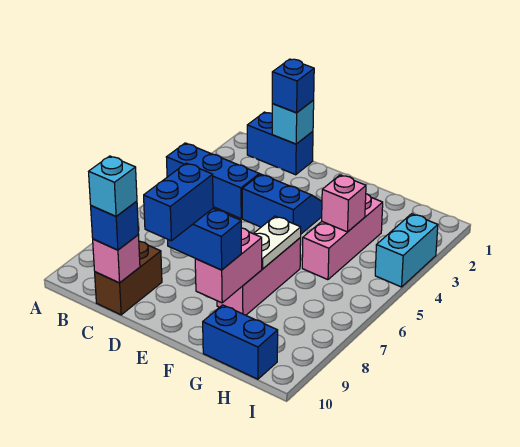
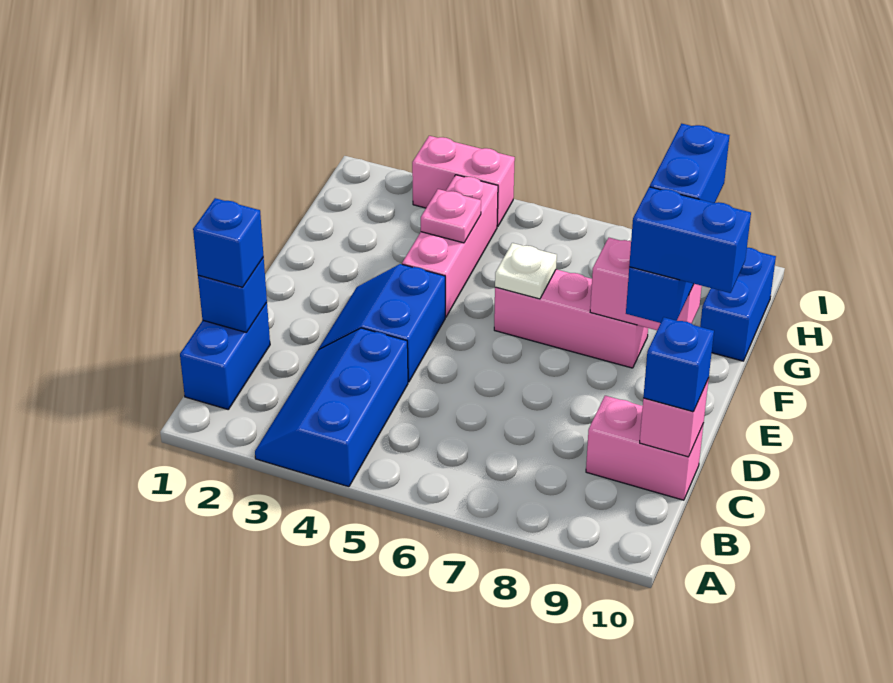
cyan brick C1 level 2 -> blue brick C1 level 2
brown brick C9:C10 level 1 -> pink brick C9:C10 level 1
cyan brick C10 level 4 -> none
white plate F6:F7 level 2 -> white plate F6 level 2
none -> blue brick F9:G9 level 4
pink brick G3:G5 level 1 -> pink brick F4:H4 level 1
pink brick G4 level 2 -> pink plate G4 level 2
cyan brick I3:I4 level 1 -> pink brick I3:I4 level 1

